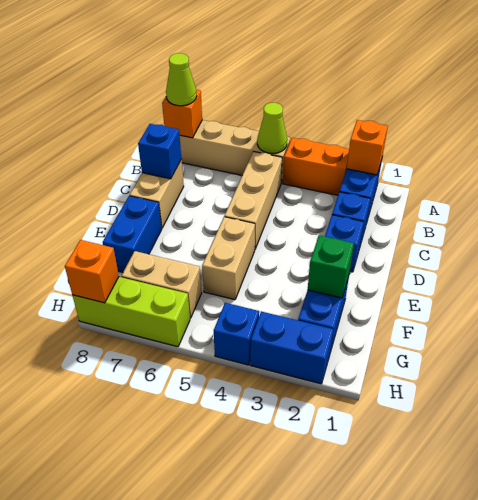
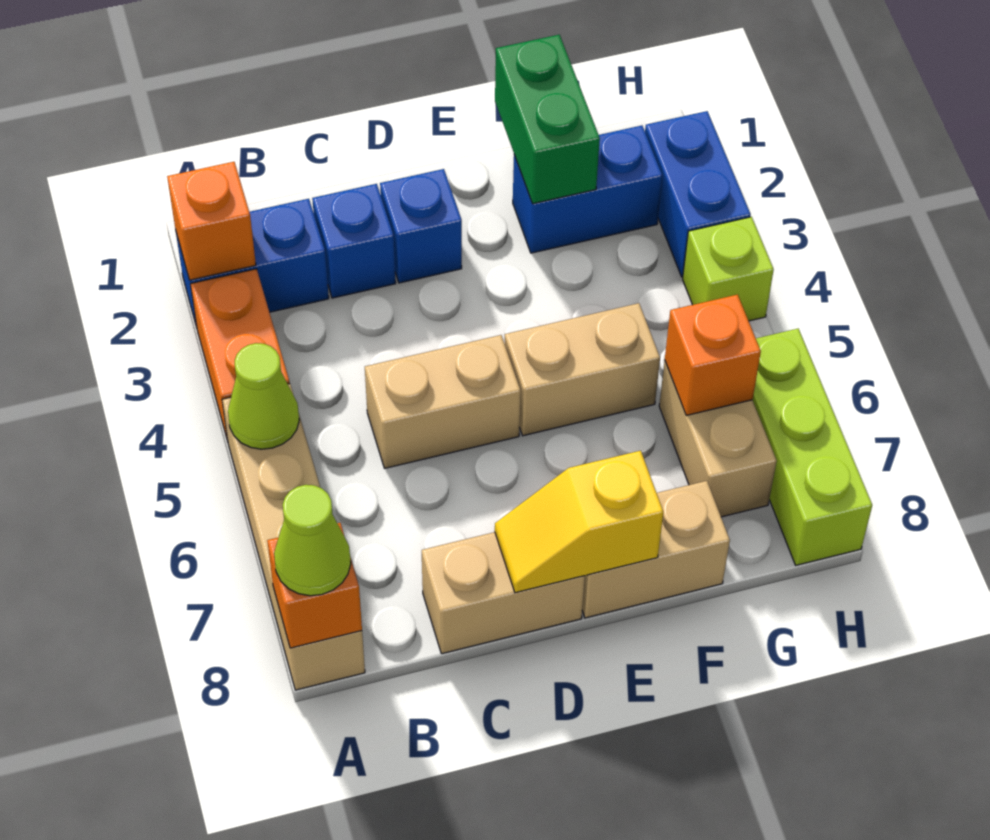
tan brick B5:D5 level 1 -> tan brick C5:D5 level 1
blue brick C8 level 2 -> none
none -> yellow slope D8:E8 level 2 top E
blue brick E8:F8 level 1 -> tan brick E8:F8 level 1
green brick F2 level 2 -> green brick F1:F2 level 2
blue brick H4 level 1 -> lime brick H4 level 1
orange brick H8 level 2 -> orange brick G6 level 2

